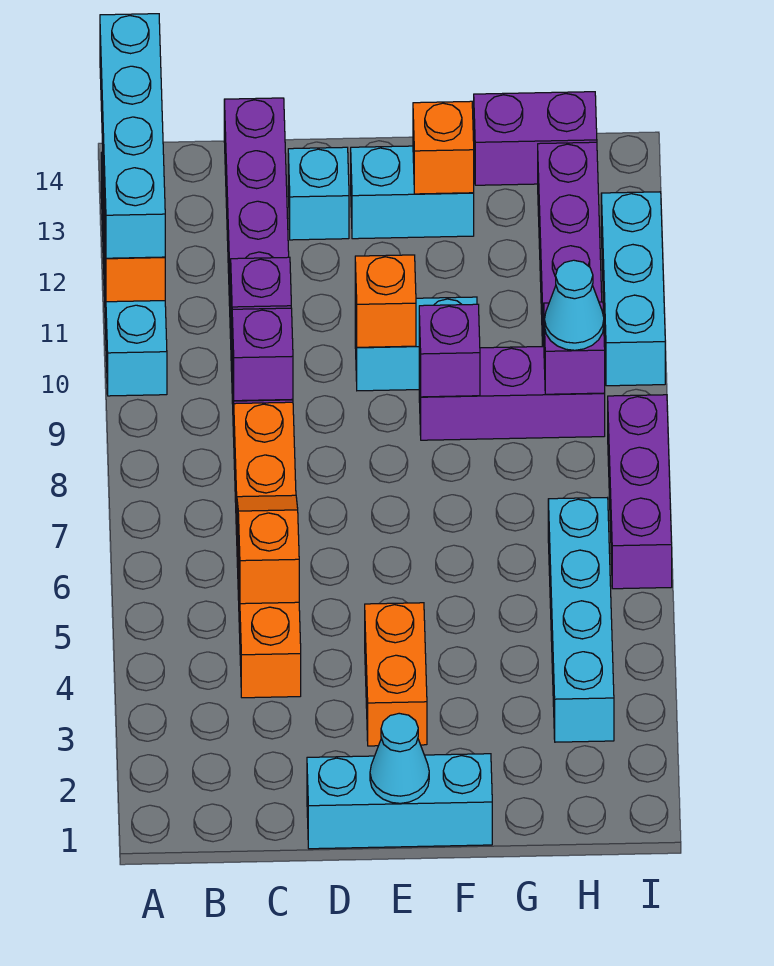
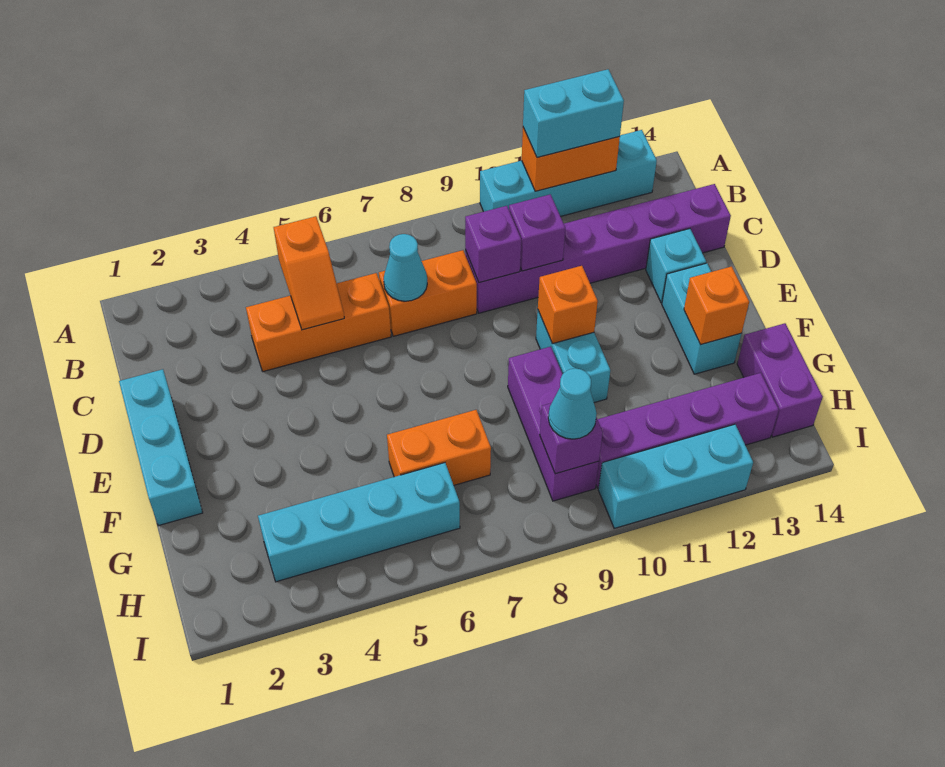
cyan brick A11:A14 level 3 -> cyan brick A11:A12 level 3
orange slope C5:C6 level 2 top 5 -> orange slope B5:C5 level 2 top B
cyan cone E1 level 2 -> cyan cone C7 level 2
orange brick E3:E4 level 1 -> orange brick G6:G7 level 1
purple brick F9 level 2 -> none
purple brick I6:I8 level 1 -> none

